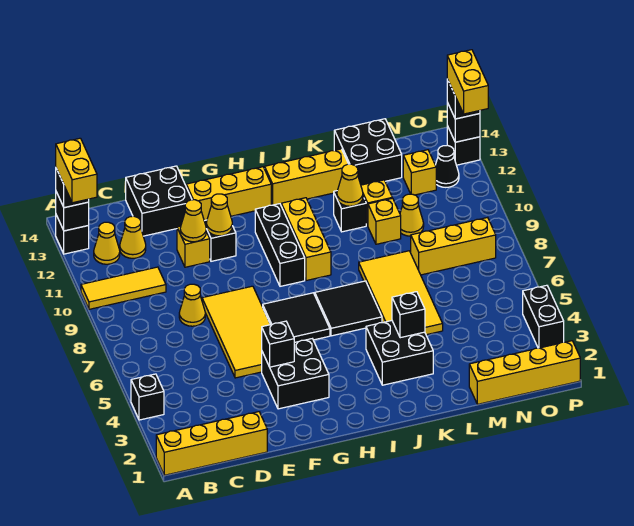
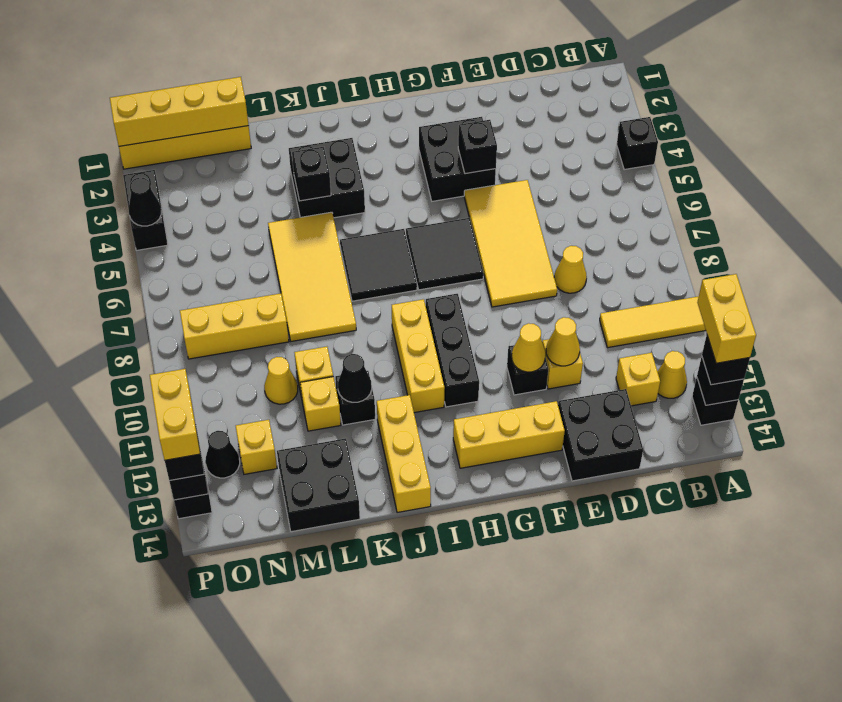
yellow brick A1:D1 level 1 -> yellow brick M1:P1 level 2
yellow cone C12 level 1 -> yellow brick C12 level 1
yellow brick I13:K13 level 1 -> yellow brick J12:J14 level 1
yellow cone K11 level 2 -> black cone K11 level 2
none -> black cone P4 level 2

